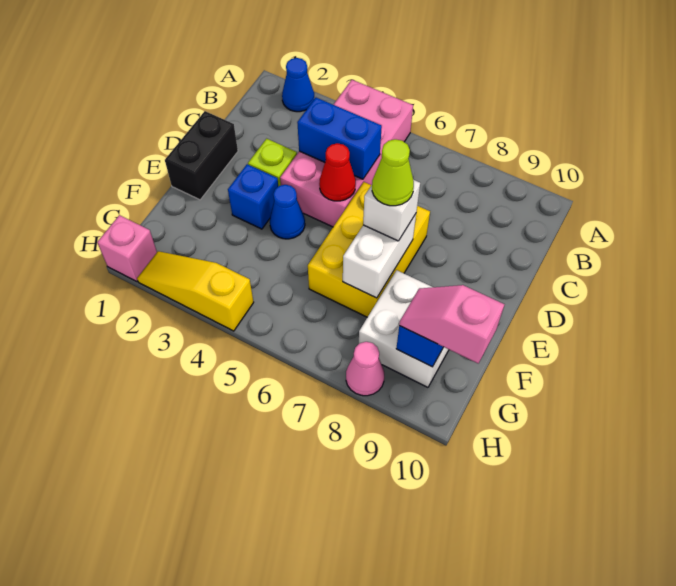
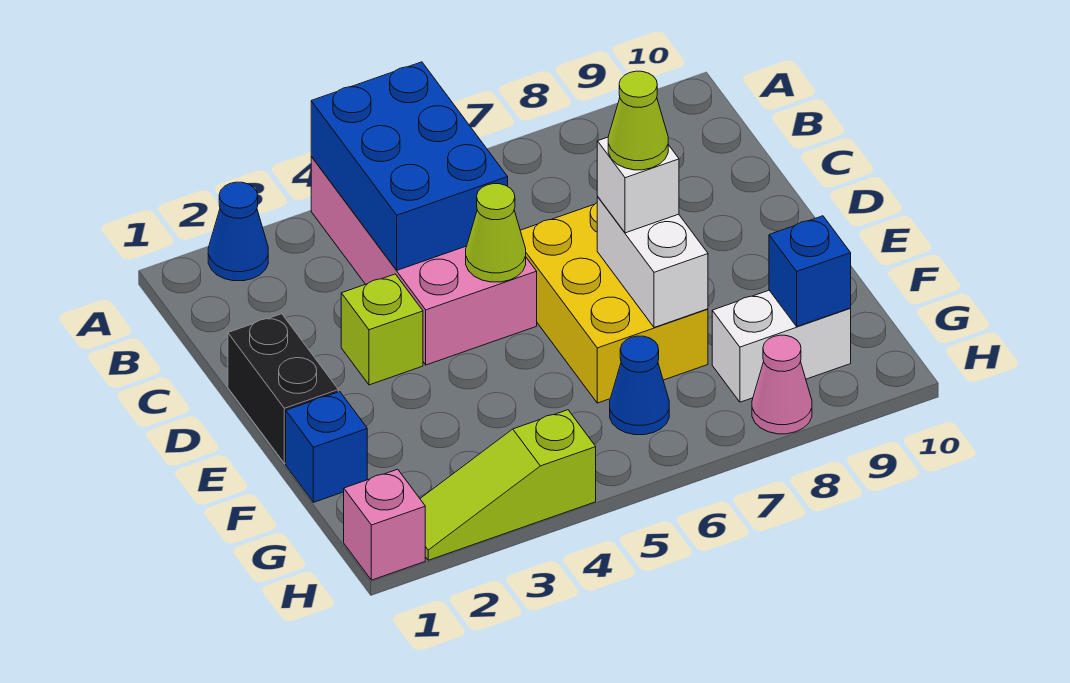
blue brick C4:C5 level 2 -> blue brick A4:C5 level 2
red cone D5 level 2 -> lime cone D5 level 2
blue brick E3 level 1 -> blue brick F1 level 1
blue cone E4 level 1 -> blue cone G6 level 1
white brick F8:G9 level 1 -> white brick G8:G9 level 1
pink slope G9:G10 level 3 top 10 -> none
yellow slope H2:H4 level 1 top 4 -> lime slope H2:H4 level 1 top 4

